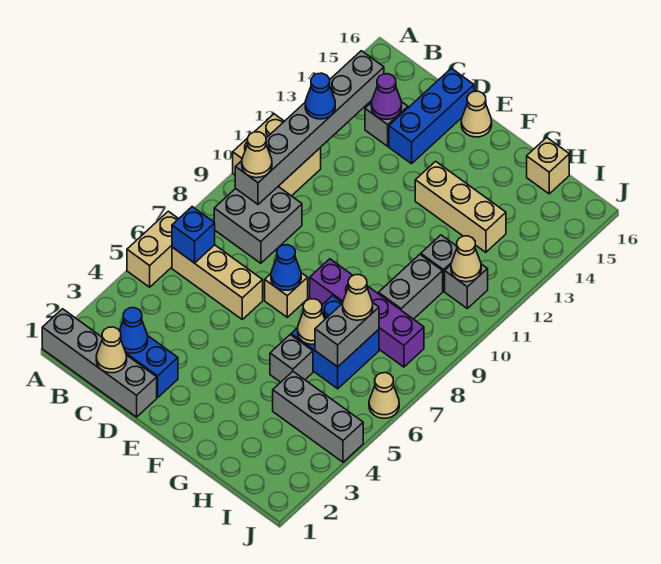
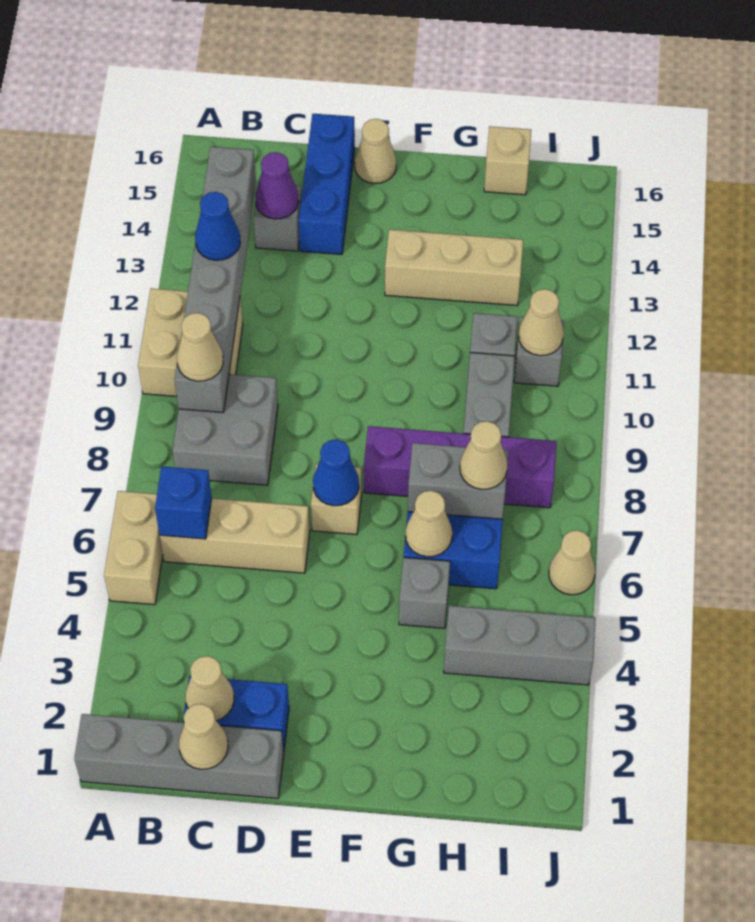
blue cone C2 level 2 -> tan cone C2 level 2
grey brick H6:H7 level 2 -> grey brick G7:H7 level 2

